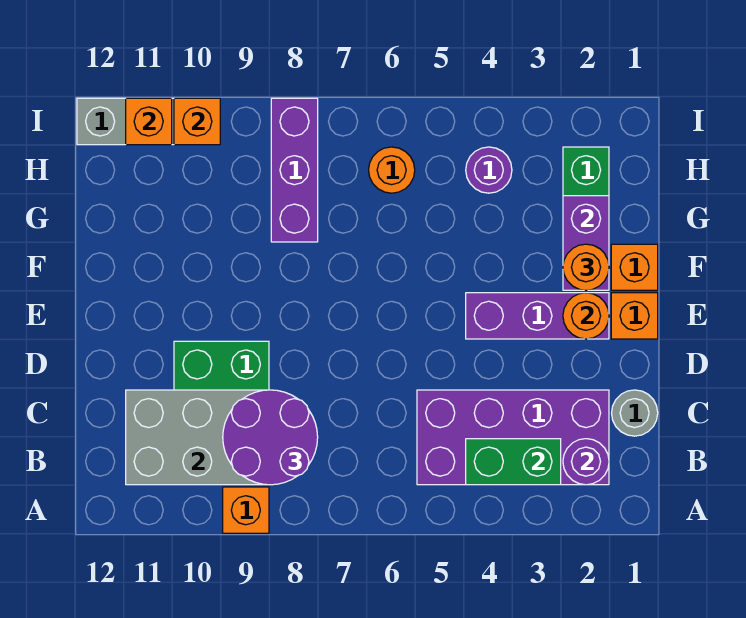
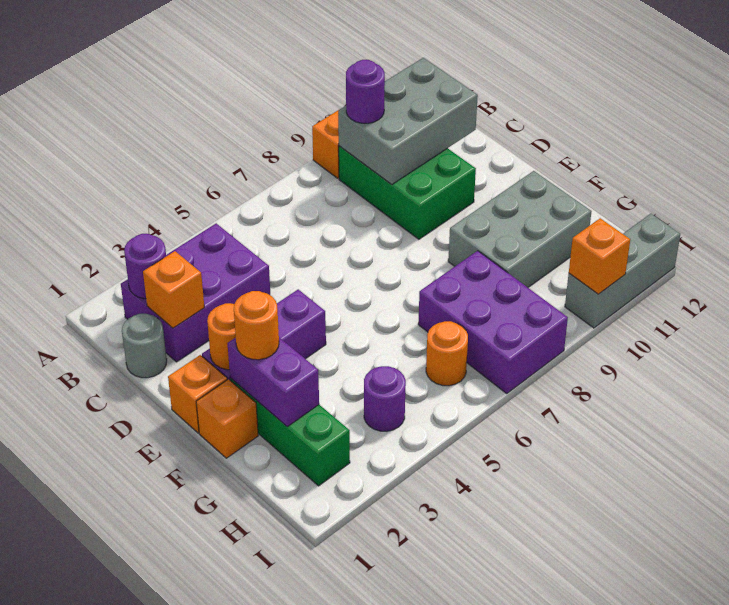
purple brick B2:C5 level 1 -> purple brick B2:C4 level 1
green brick B3:B4 level 2 -> none
purple round brick B8:C9 level 3 -> purple round brick B9 level 3
none -> grey brick F9:G11 level 1
purple brick G8:I8 level 1 -> purple brick G7:I8 level 1
orange brick I11 level 2 -> orange brick C2 level 2

